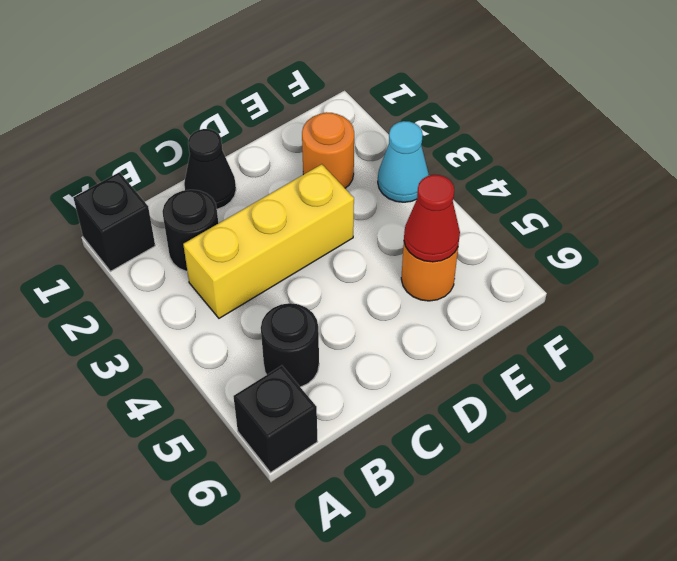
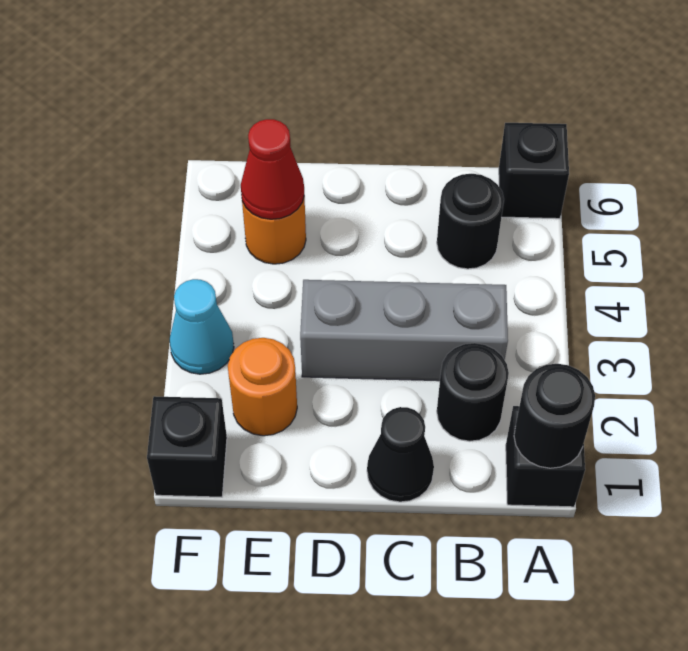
none -> black round brick A1 level 2
yellow brick B3:D3 level 1 -> grey brick B3:D3 level 1
none -> black brick F1 level 1

